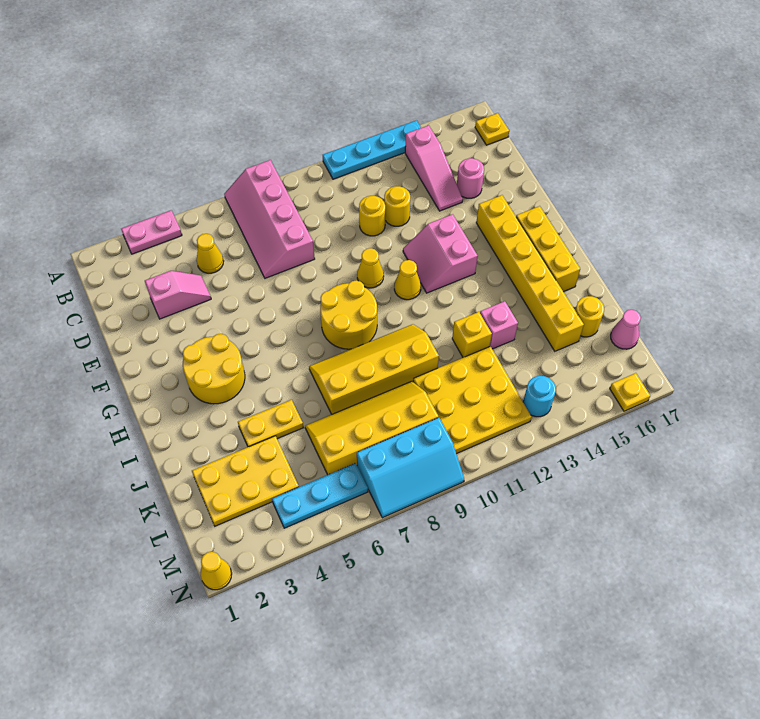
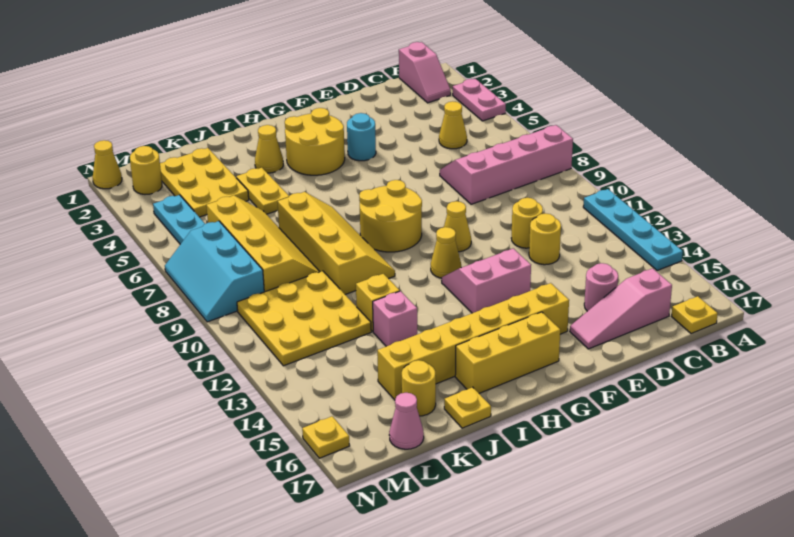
pink slope B14:D14 level 1 top B -> pink slope C16:E16 level 1 top C
pink slope D3:D4 level 1 top 3 -> pink slope B1:B2 level 1 top 1
none -> yellow cone I3 level 1
none -> yellow plate J17 level 1
none -> yellow round brick M2 level 1
cyan round brick M13 level 1 -> cyan round brick F4 level 1

